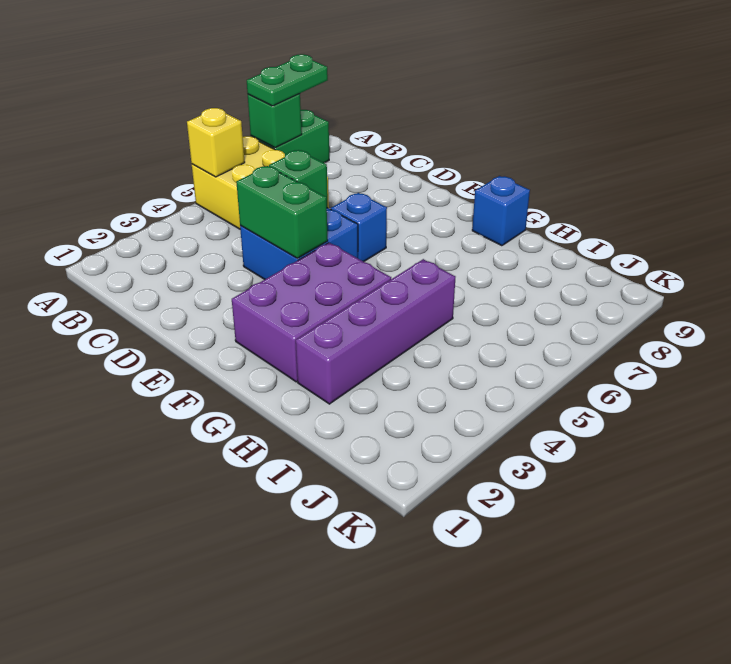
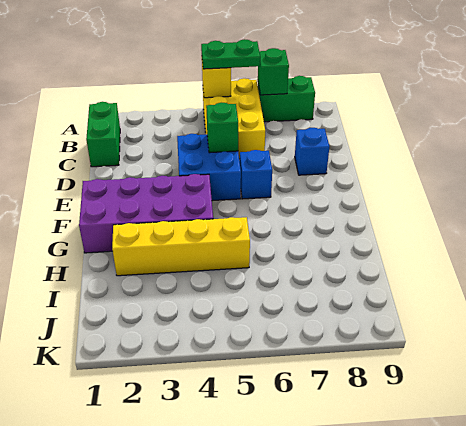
green plate A7:A8 level 3 -> green plate A5:A6 level 3
green brick D4:E4 level 2 -> green brick B1:C1 level 1
purple brick F2:G4 level 1 -> purple brick F1:G4 level 1
blue brick G9 level 1 -> blue brick D8 level 1
purple brick H2:H5 level 1 -> yellow brick H2:H5 level 1

